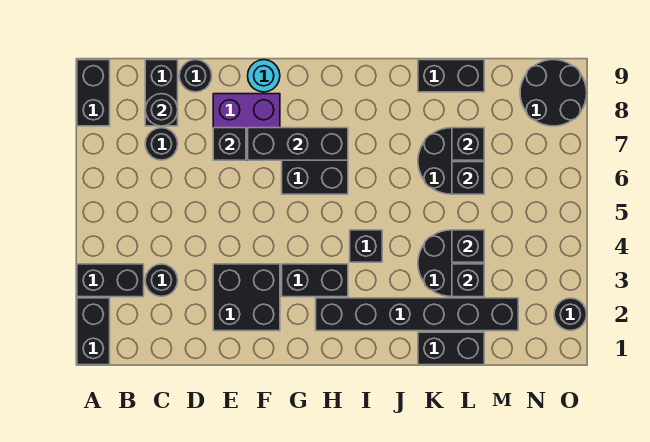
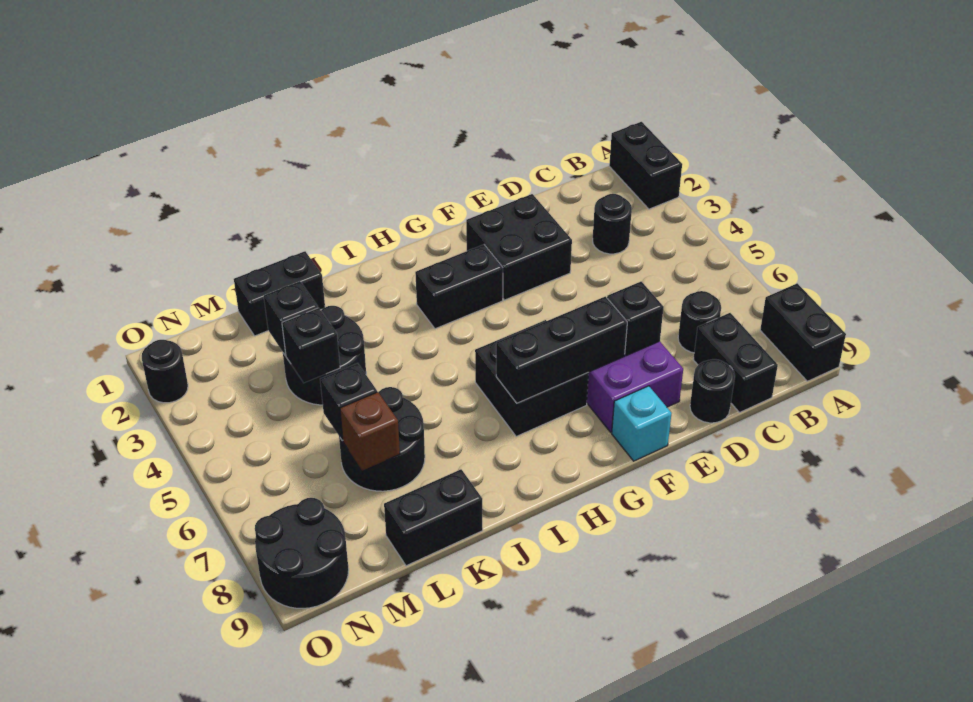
black brick A3:B3 level 1 -> none
black round brick C8 level 2 -> none
cyan round brick F9 level 1 -> cyan brick F9 level 1
black brick H2:M2 level 1 -> none
black brick I4 level 1 -> none
black brick L7 level 2 -> brown brick L7 level 2

